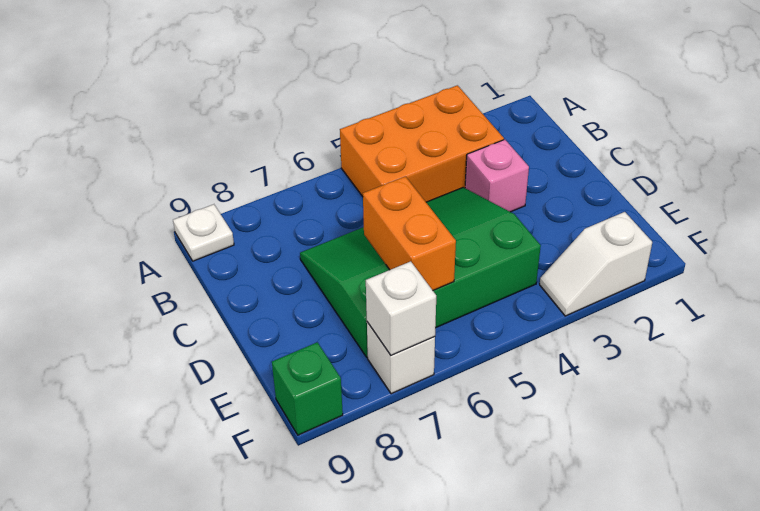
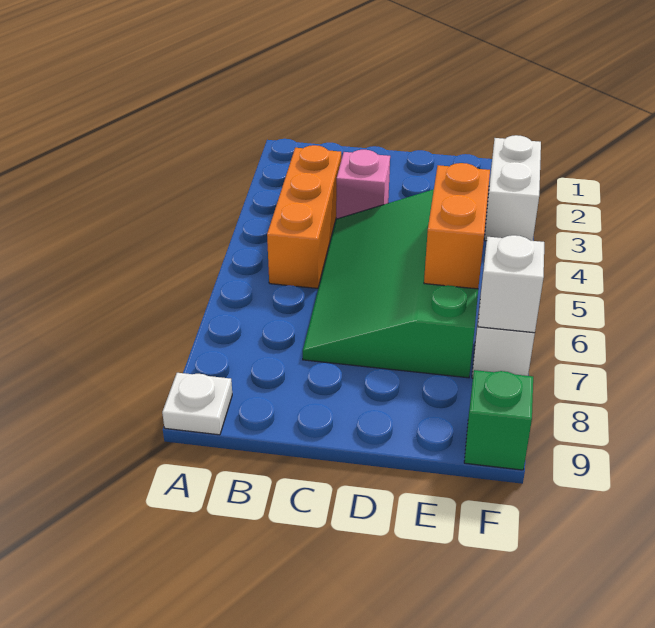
orange brick A3:B5 level 1 -> orange brick B3:B5 level 1
orange brick D6:E6 level 2 -> orange brick E5:E6 level 2
white slope F2:F3 level 1 top 2 -> white brick F2:F3 level 1

